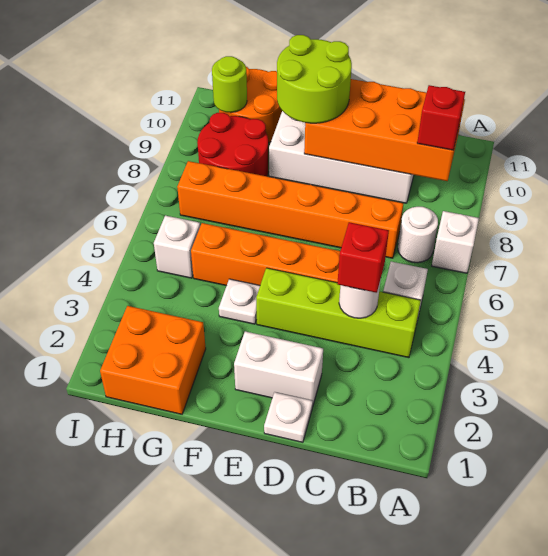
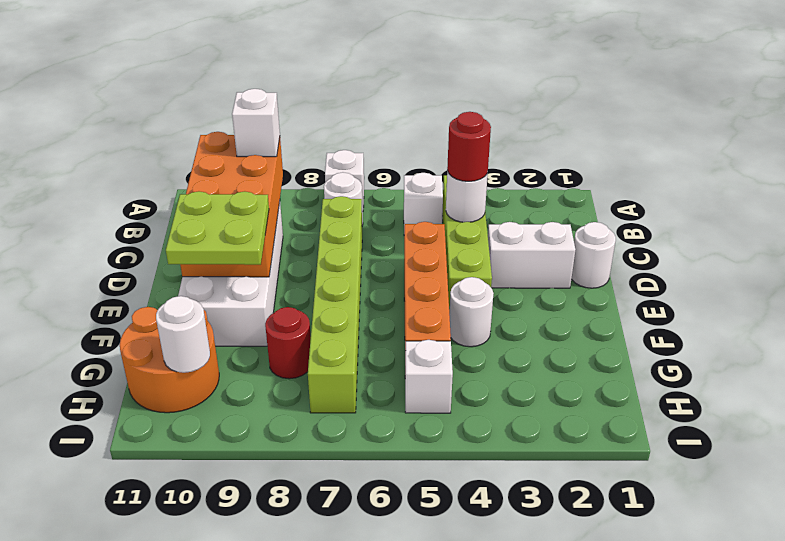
red brick B9 level 3 -> white brick B9 level 3
red brick C4 level 3 -> red round brick C4 level 3
orange brick C7:H7 level 1 -> lime brick C7:H7 level 1
white plate D1 level 1 -> white round brick D1 level 1
white brick D2:E2 level 1 -> white brick D2:D3 level 1
lime round brick E9:F10 level 3 -> lime plate E9:F10 level 3
white plate F4 level 1 -> white round brick F4 level 1
orange brick G1:H2 level 1 -> none
red round brick G8:H9 level 1 -> red round brick G8 level 1
lime round brick H10 level 2 -> white round brick H10 level 2

